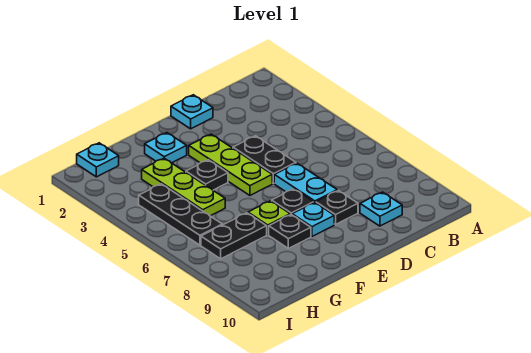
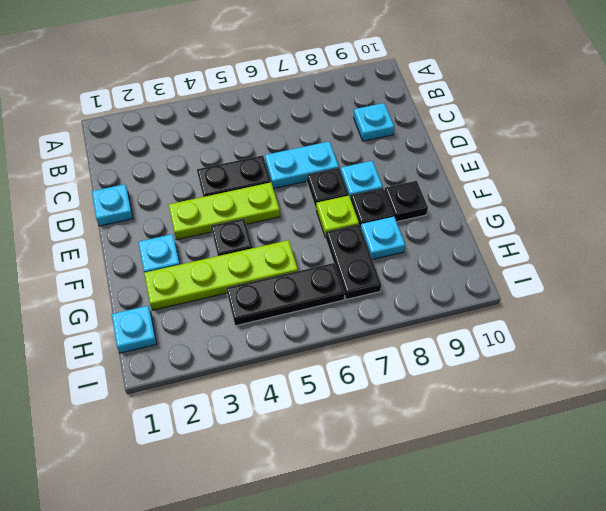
black plate D8 level 1 -> black plate F9 level 1
lime plate G3:G5 level 1 -> lime plate G2:G5 level 1
none -> cyan plate G8 level 1

